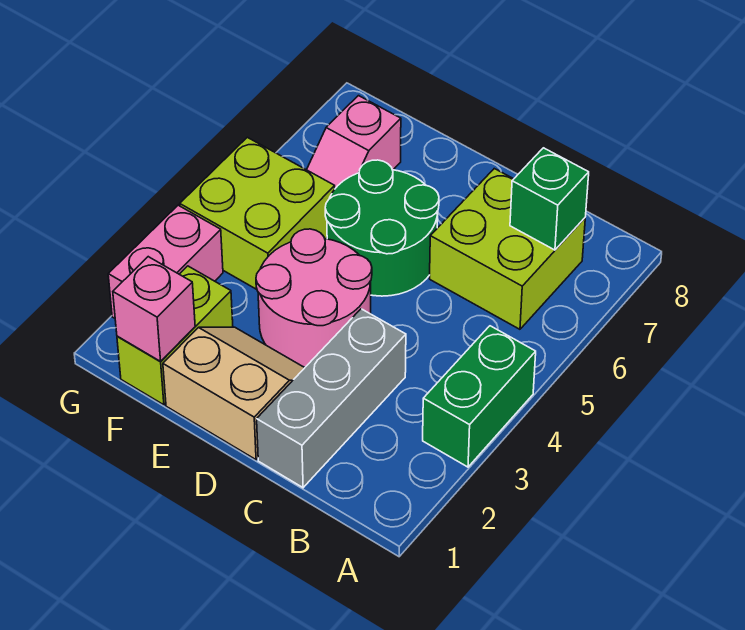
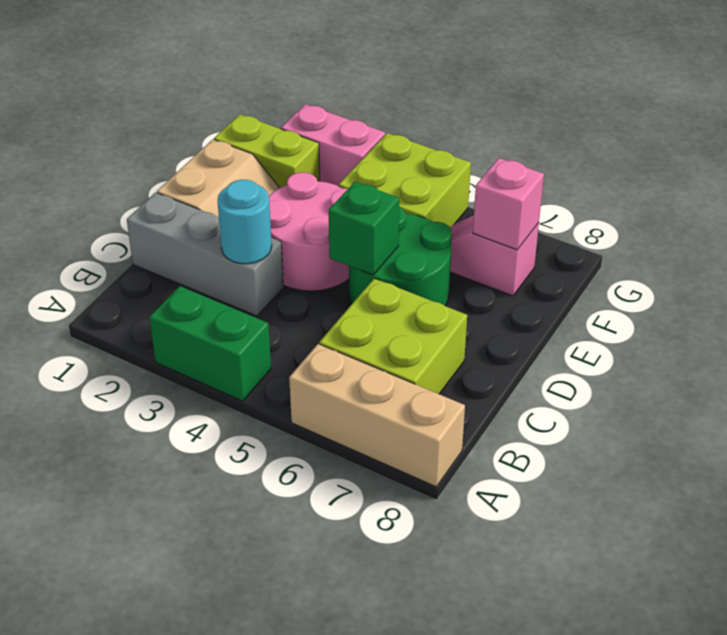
none -> tan brick A6:A8 level 1
green brick B7 level 2 -> green brick D5 level 2
none -> cyan round brick C3 level 2
pink brick F1 level 2 -> pink brick F7 level 2

